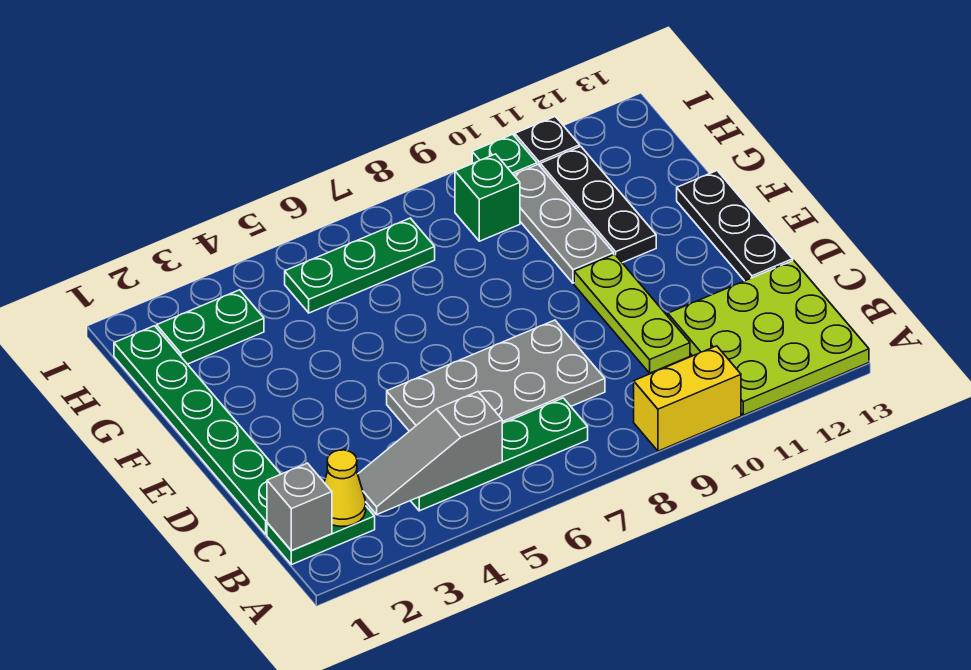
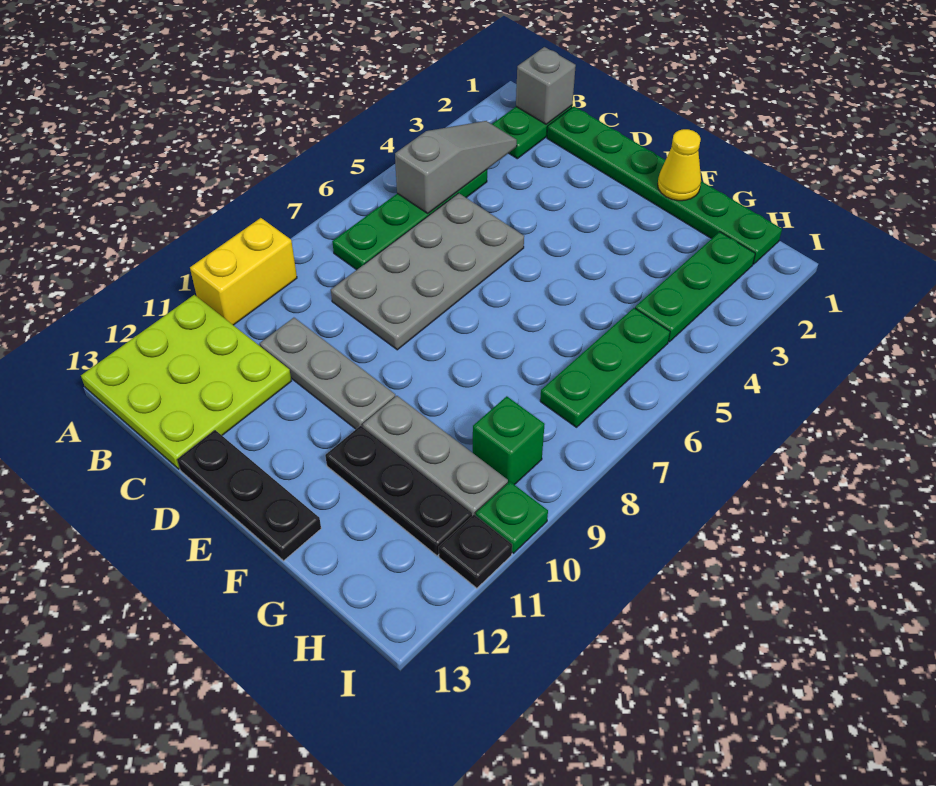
yellow cone B2 level 2 -> yellow cone F1 level 2
lime plate C10:E10 level 1 -> grey plate C10:E10 level 1
green plate H2:H3 level 1 -> green plate H2:H4 level 1

